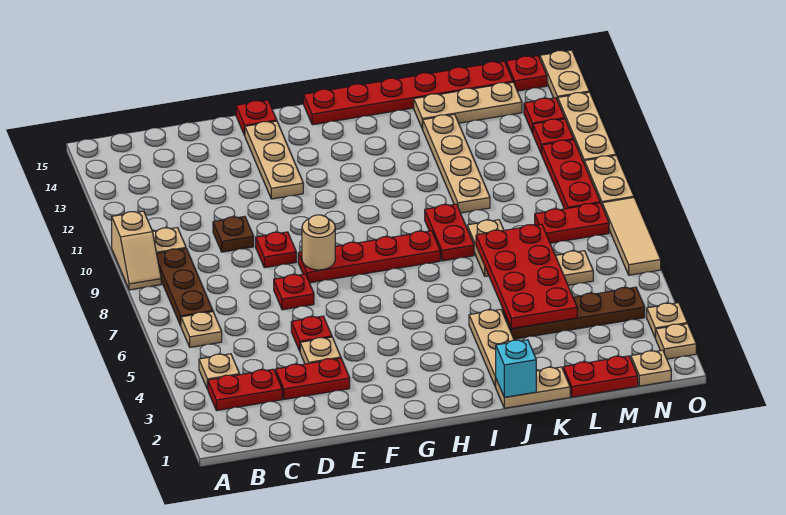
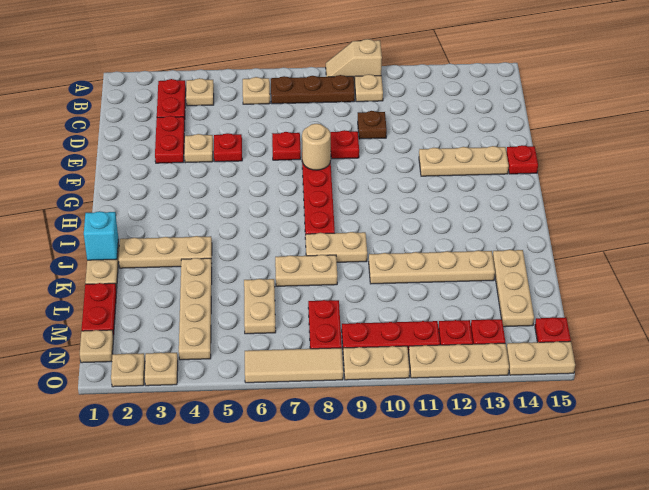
red plate H15:M15 level 1 -> none
red plate J8:J9 level 1 -> tan plate J8:J9 level 1
brown plate K4:N4 level 1 -> tan plate K4:N4 level 1
red plate K4:L7 level 2 -> none

